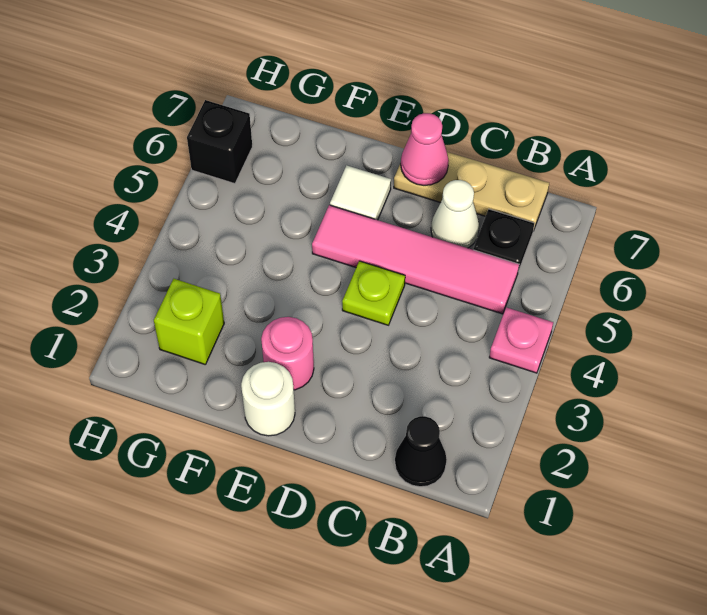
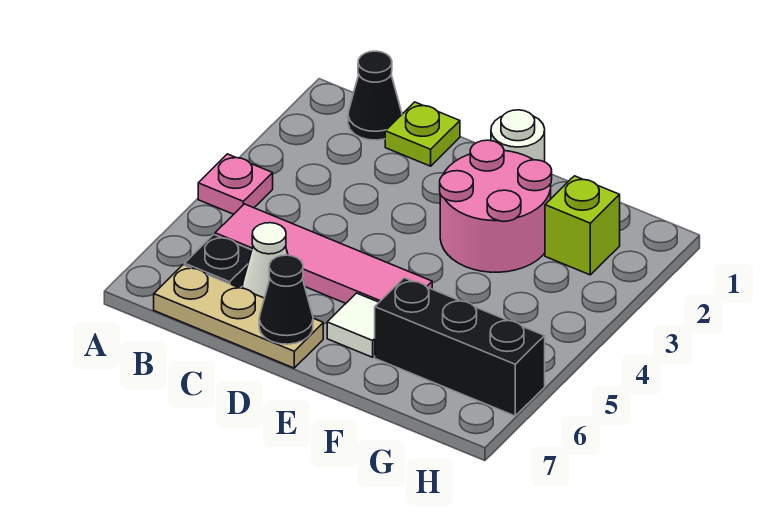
lime plate D4 level 1 -> lime plate C1 level 1
pink cone D7 level 2 -> black cone D7 level 2
pink round brick E2 level 1 -> pink round brick E2:F3 level 1
black brick H6 level 1 -> black brick F6:H6 level 1

